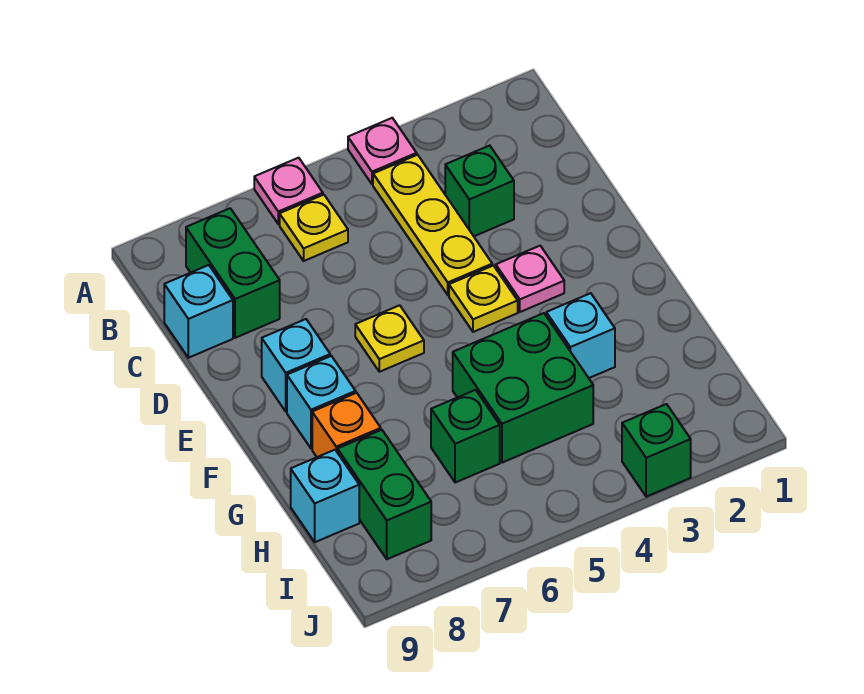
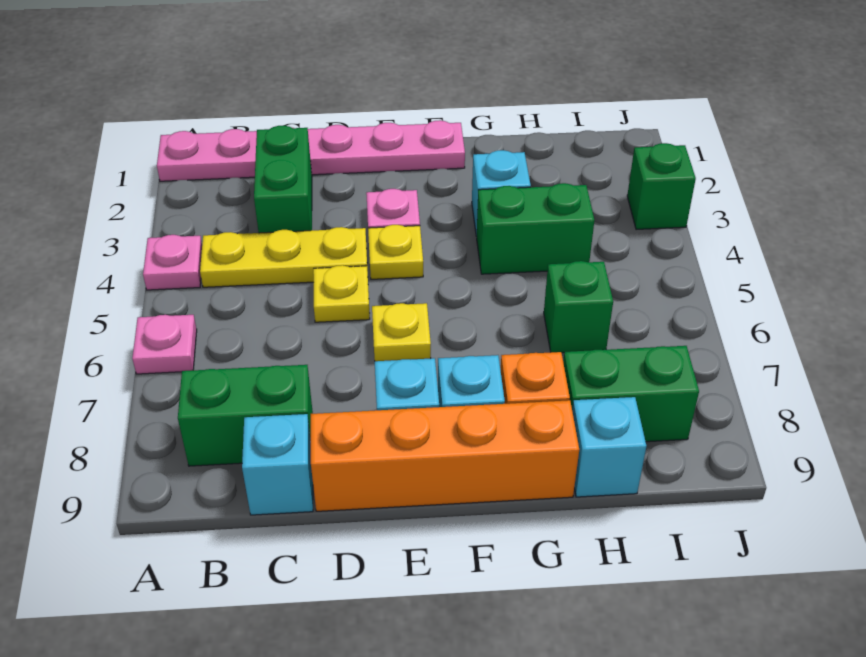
none -> pink plate A1:F1 level 1
yellow plate B6 level 1 -> yellow plate D5 level 1
green brick C3 level 1 -> green brick C2:C3 level 1
none -> orange brick D9:G9 level 1
green brick G4:H5 level 1 -> green brick G4:H4 level 1

